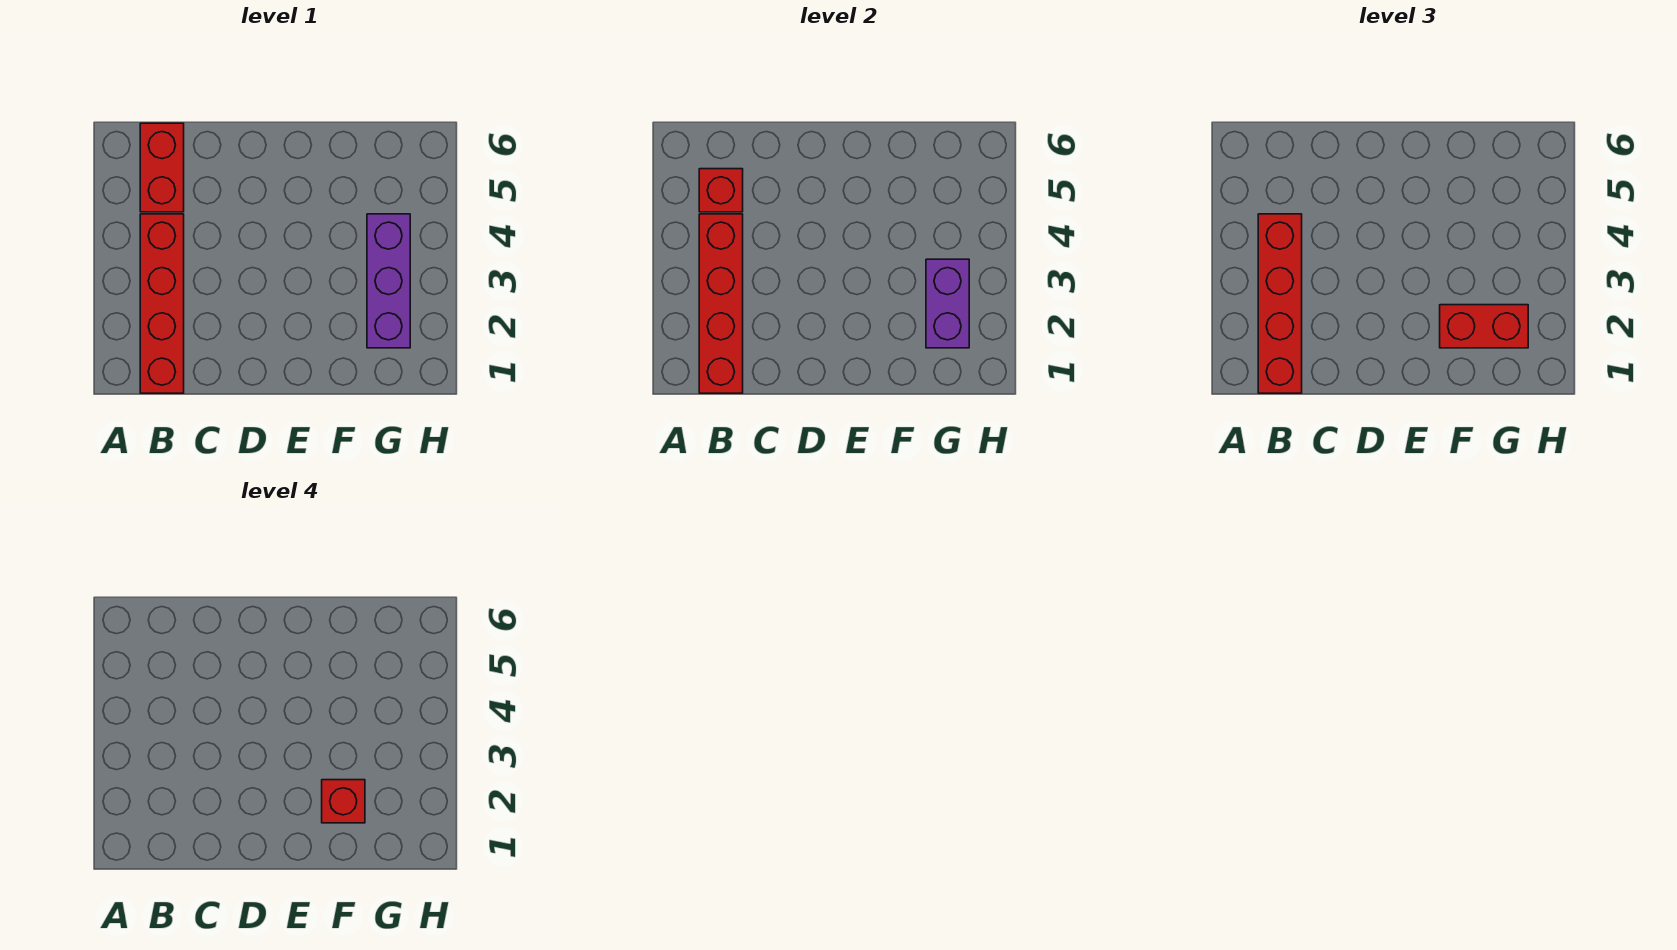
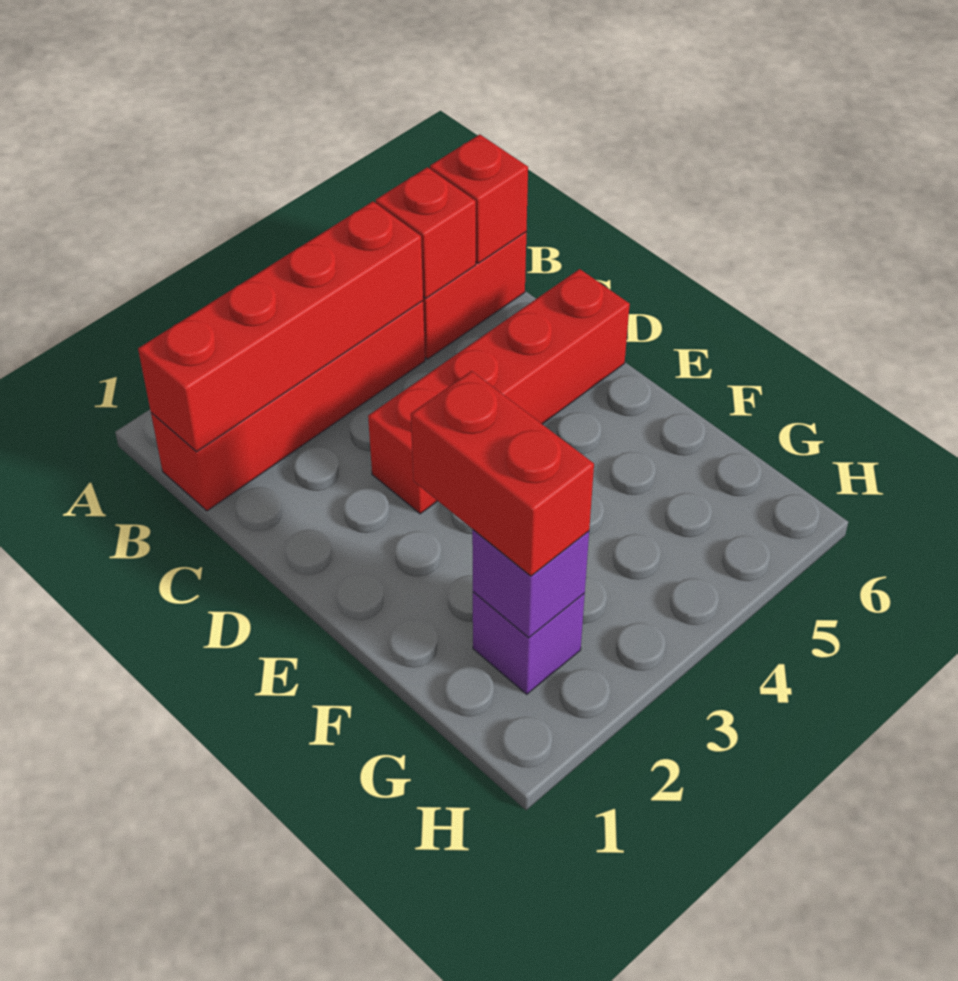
red brick B1:B4 level 3 -> red brick D3:D6 level 1
red brick F2 level 4 -> red brick B6 level 2
purple brick G2:G4 level 1 -> purple brick G2 level 1
purple brick G2:G3 level 2 -> purple brick G2 level 2

